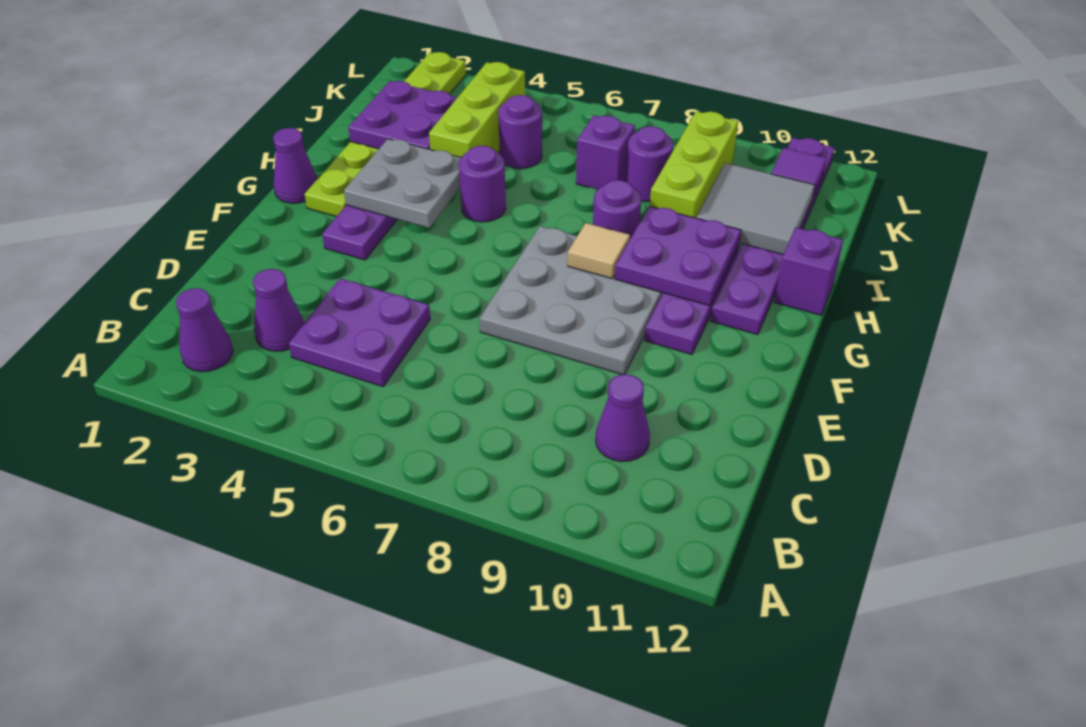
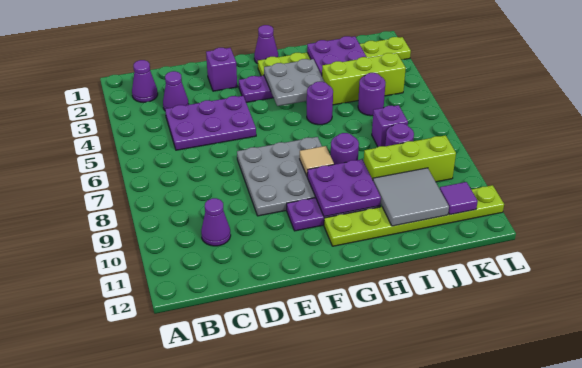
purple plate C4:D5 level 1 -> purple plate C4:E5 level 1
purple plate G11:L11 level 1 -> lime plate G11:L11 level 1
purple brick H12 level 1 -> purple brick E2 level 1

